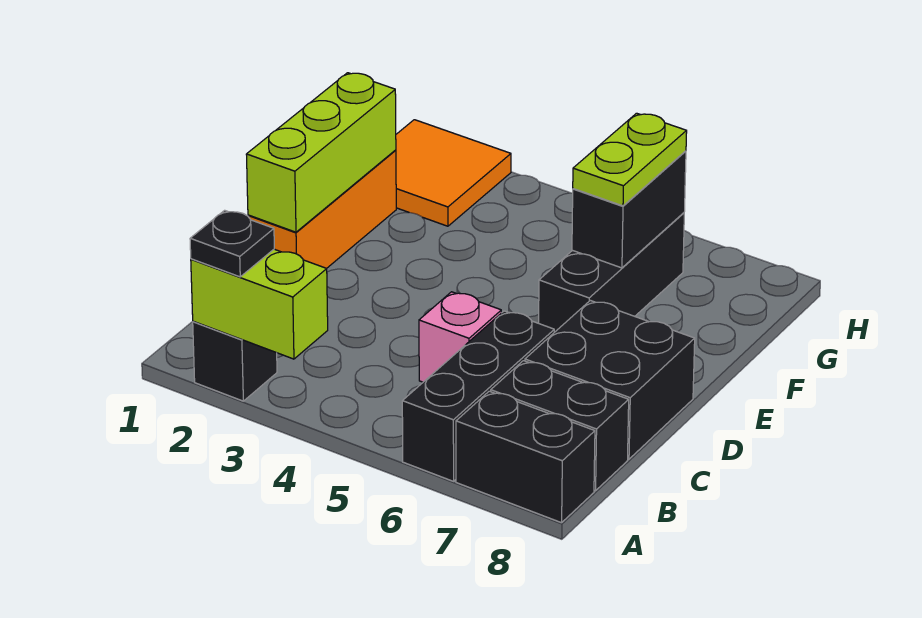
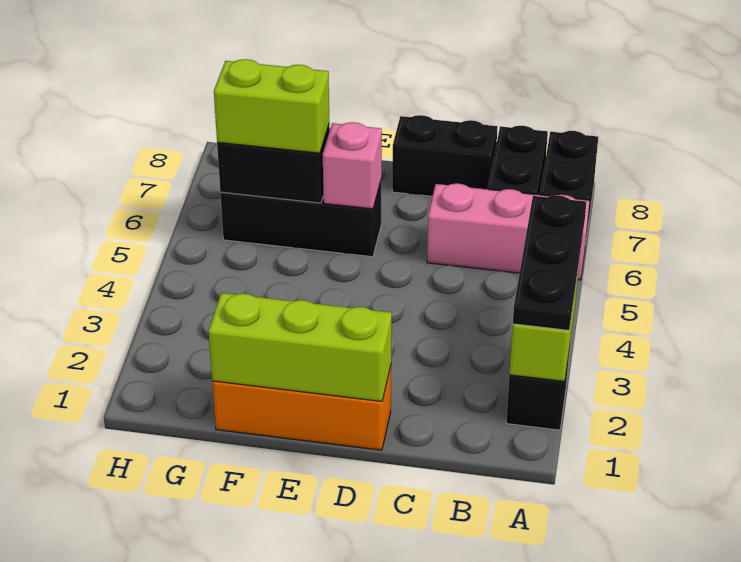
black plate A2 level 3 -> black plate A2:A4 level 3
black brick A6:C6 level 1 -> pink brick A6:C6 level 1
pink brick C5 level 1 -> pink brick E6 level 2
black brick C7:D8 level 1 -> black brick C8:D8 level 1
lime plate F6:G6 level 3 -> lime brick F6:G6 level 3
orange tile G1:H2 level 1 -> none

